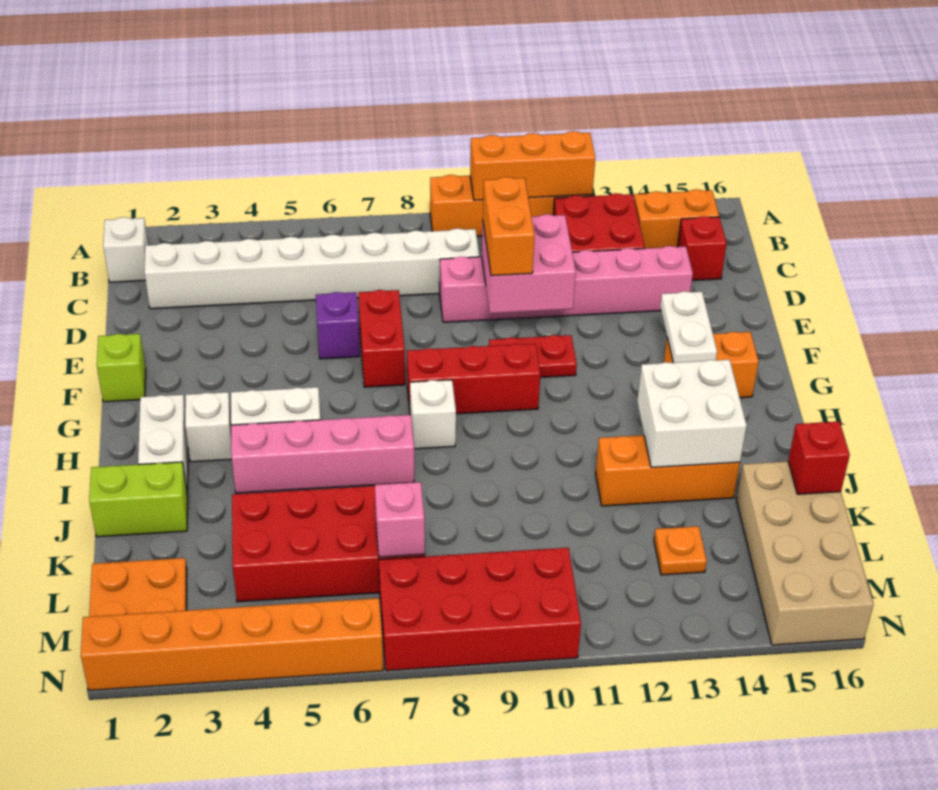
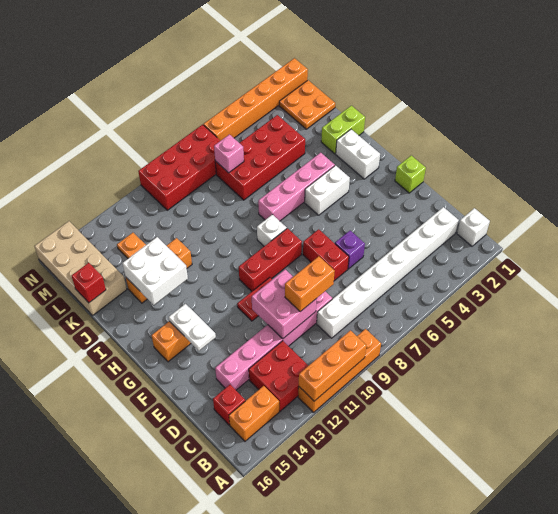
orange brick D10:E10 level 3 -> orange brick D9:D10 level 3
white brick H3 level 1 -> none

